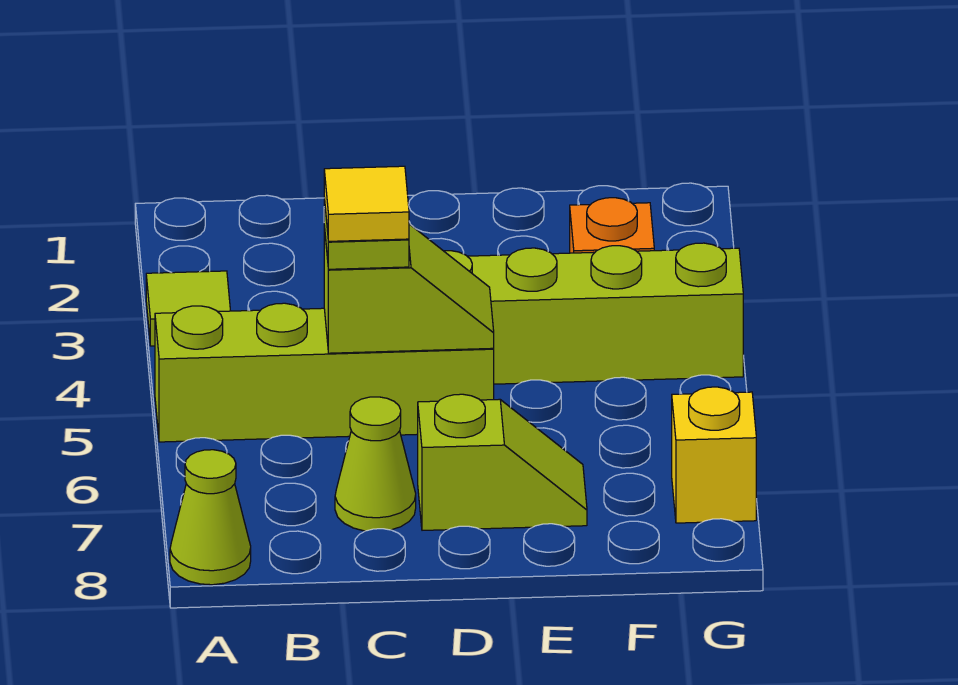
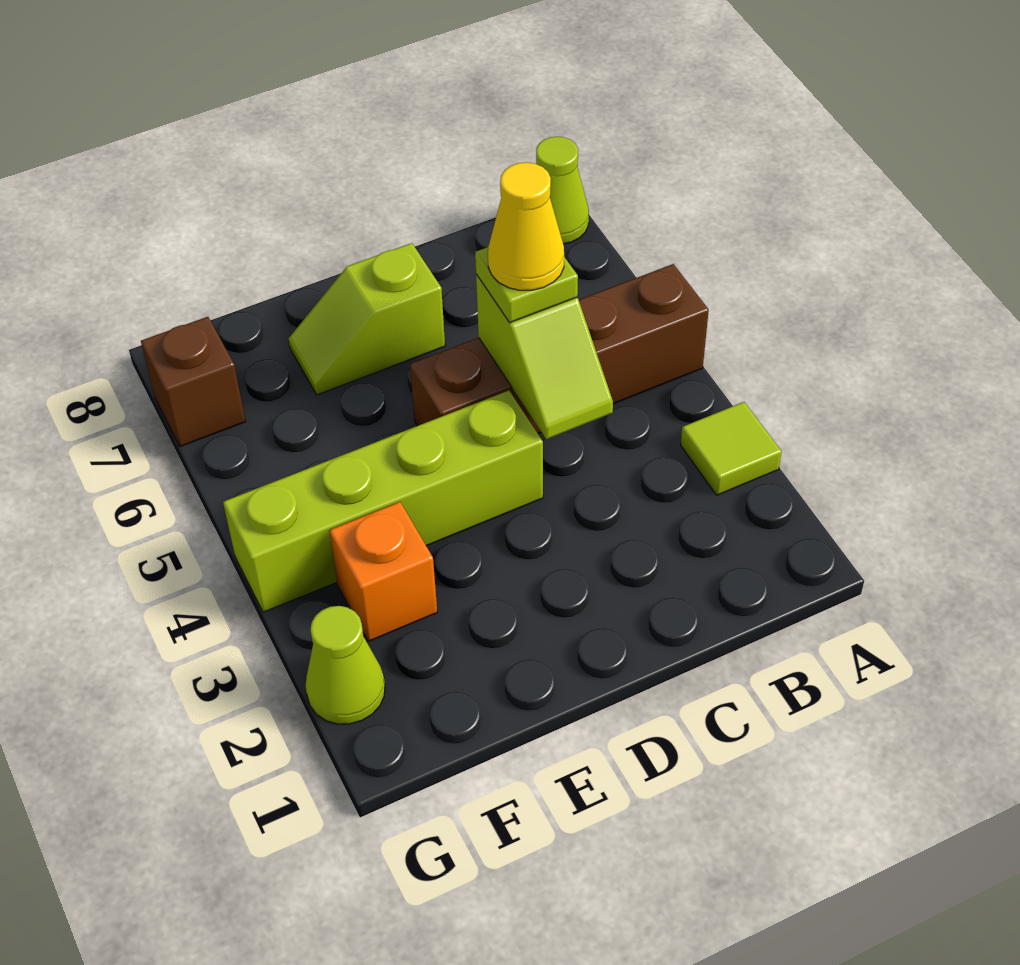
lime brick A5:D5 level 1 -> brown brick A5:D5 level 1
lime slope C5:D5 level 2 top C -> lime slope C4:C5 level 2 top 5
yellow tile C5 level 4 -> yellow cone C5 level 4
lime cone C7 level 1 -> lime cone G2 level 1
yellow brick G7 level 1 -> brown brick G7 level 1

